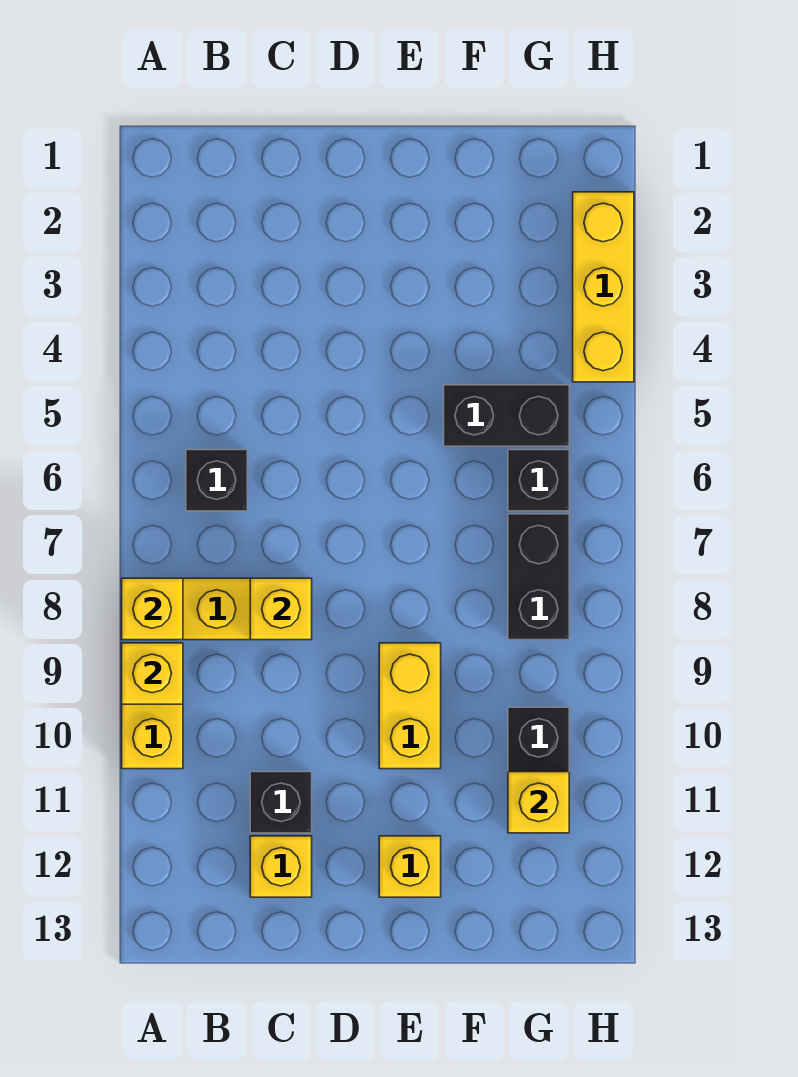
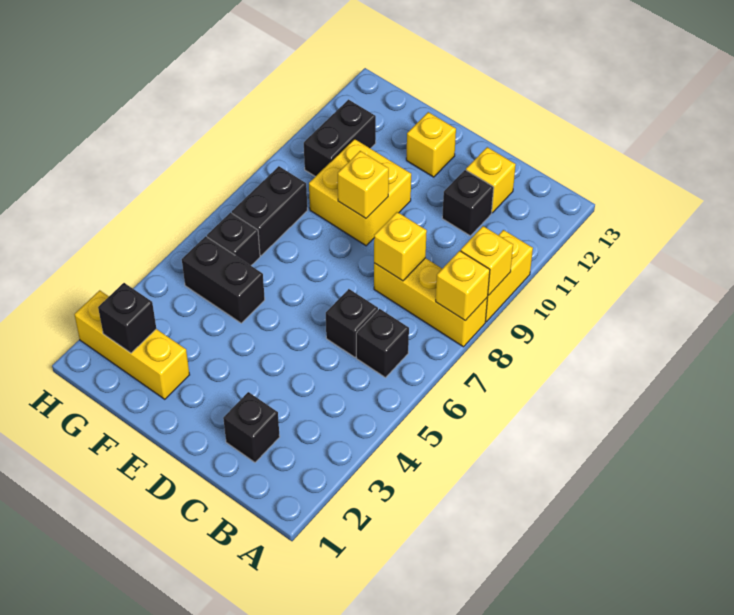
none -> black brick C2 level 1
none -> black brick C6 level 1
yellow brick E9:E10 level 1 -> yellow brick E9:F10 level 1
none -> black brick G2 level 2
yellow brick G11 level 2 -> yellow brick E9 level 2
yellow brick H2:H4 level 1 -> yellow brick F2:H2 level 1

